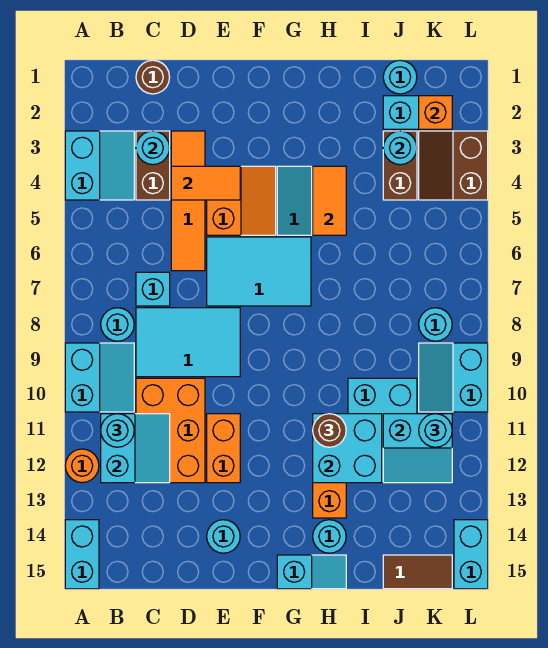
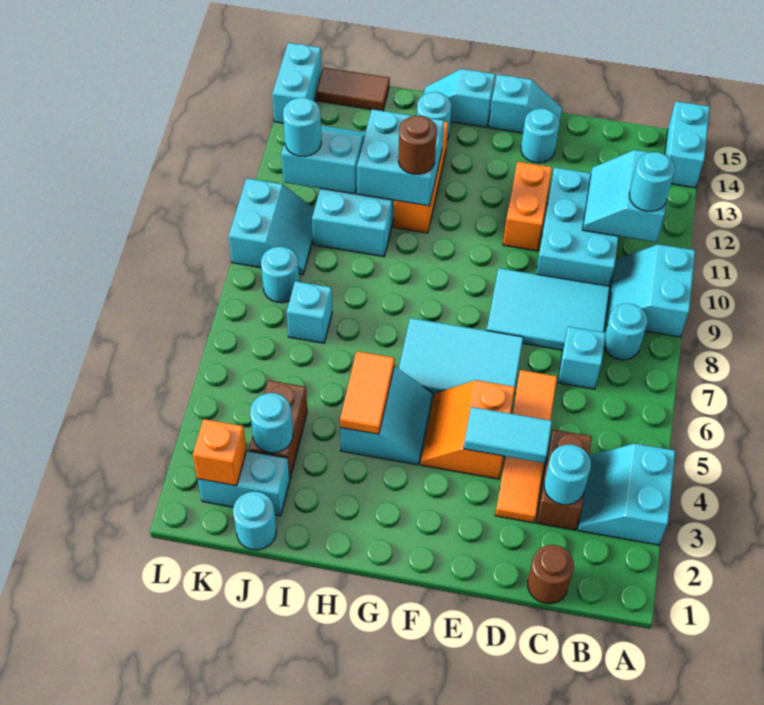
orange round brick A12 level 1 -> none
orange brick C10:D12 level 1 -> cyan brick C10:D12 level 1
orange tile D4:E4 level 2 -> cyan tile D4:E4 level 2
none -> cyan slope E15:F15 level 1 top F
none -> cyan brick J7 level 1
brown slope K3:L4 level 1 top L -> none

